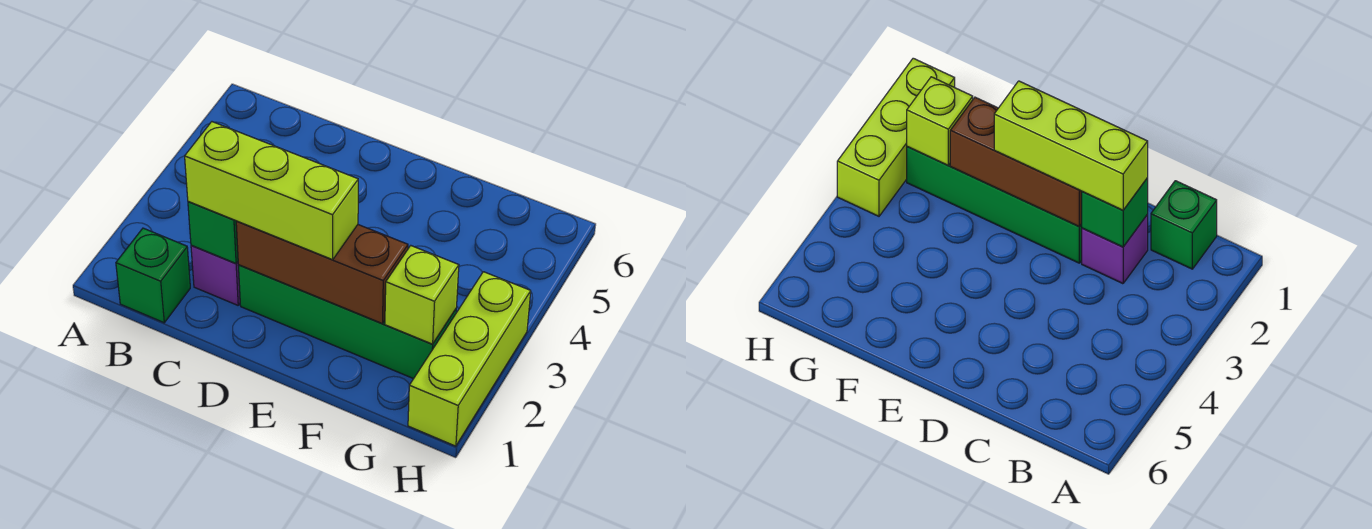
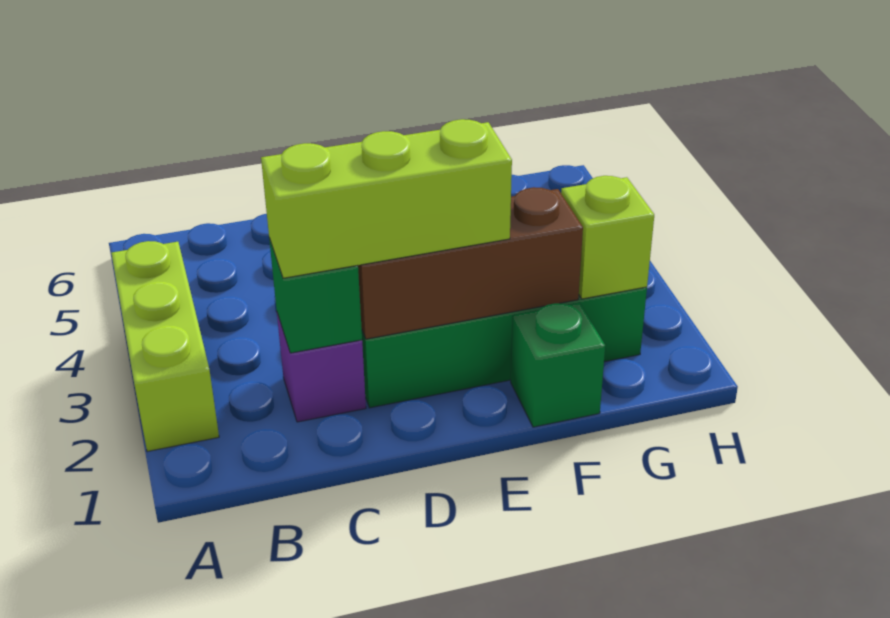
green brick B1 level 1 -> green brick F1 level 1
lime brick H1:H3 level 1 -> lime brick A2:A4 level 1

